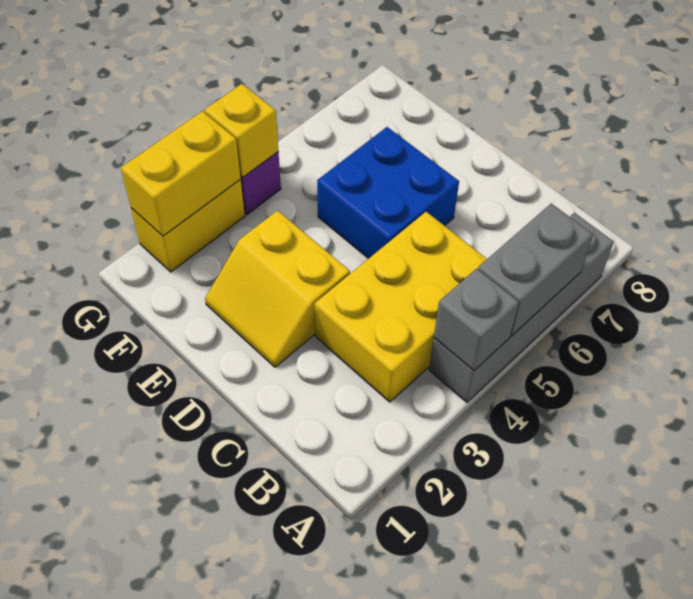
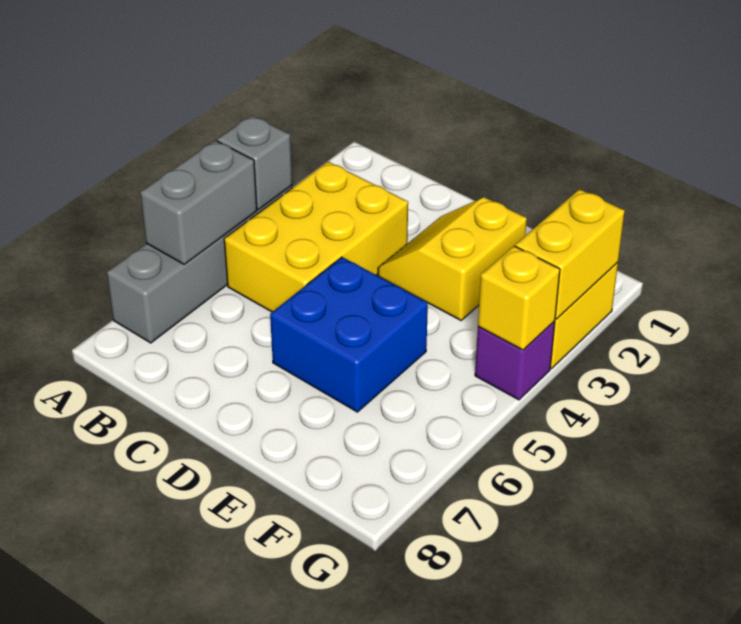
yellow slope D2:E3 level 1 top 3 -> yellow slope D2:E3 level 1 top E

